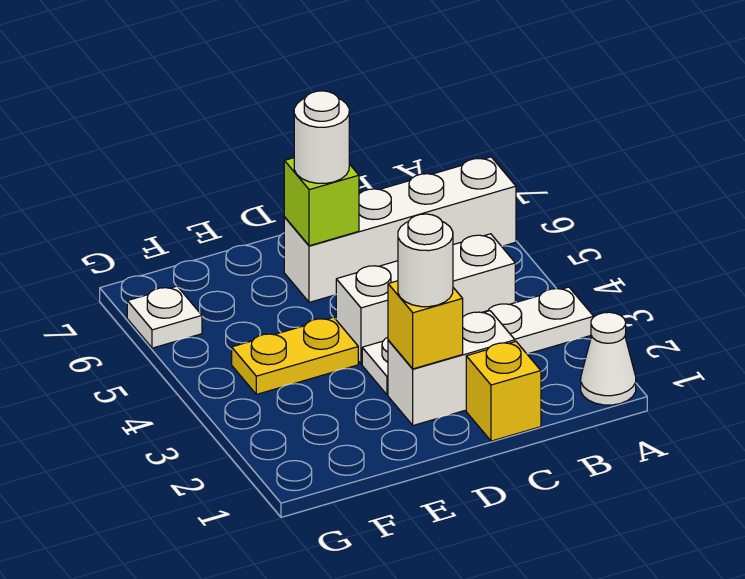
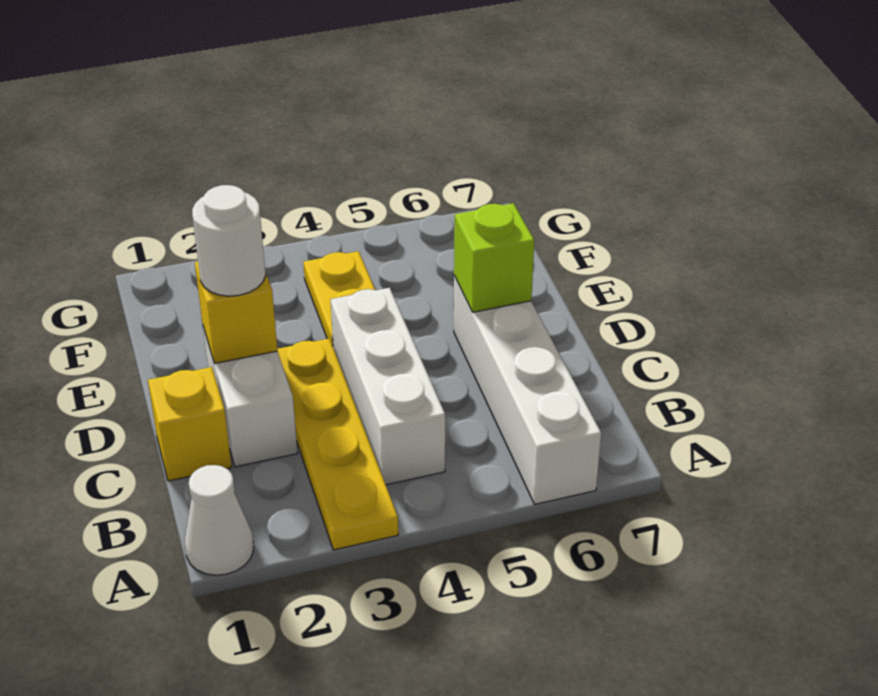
white plate A3:D3 level 1 -> yellow plate A3:D3 level 1
white round brick D6 level 3 -> none
white plate G6 level 1 -> none

